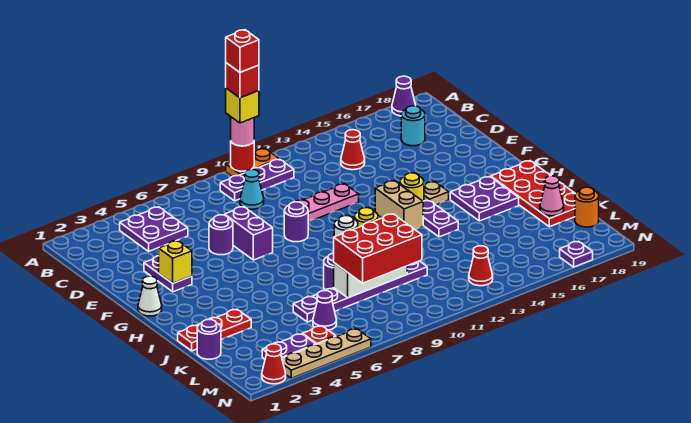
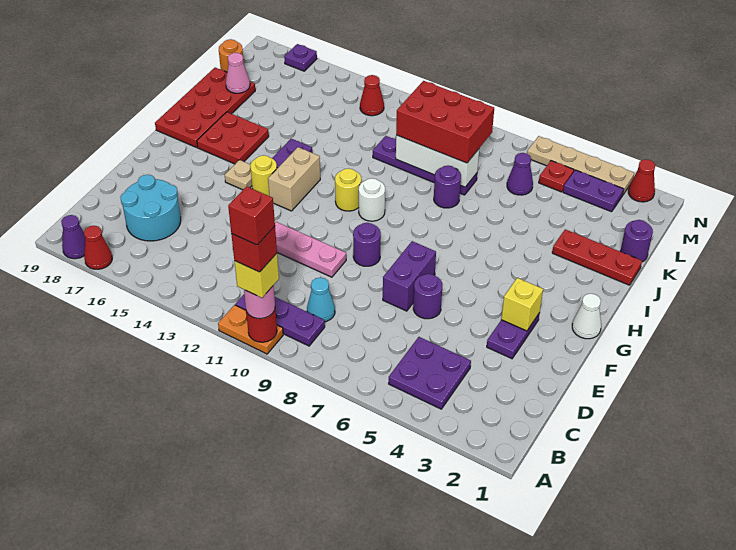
red cone C14 level 1 -> red cone A17 level 1
cyan round brick C17 level 1 -> cyan round brick C16:D17 level 1
purple plate H16:I17 level 1 -> red plate H16:I17 level 1
purple plate K6:K11 level 1 -> purple plate K8:K11 level 1

